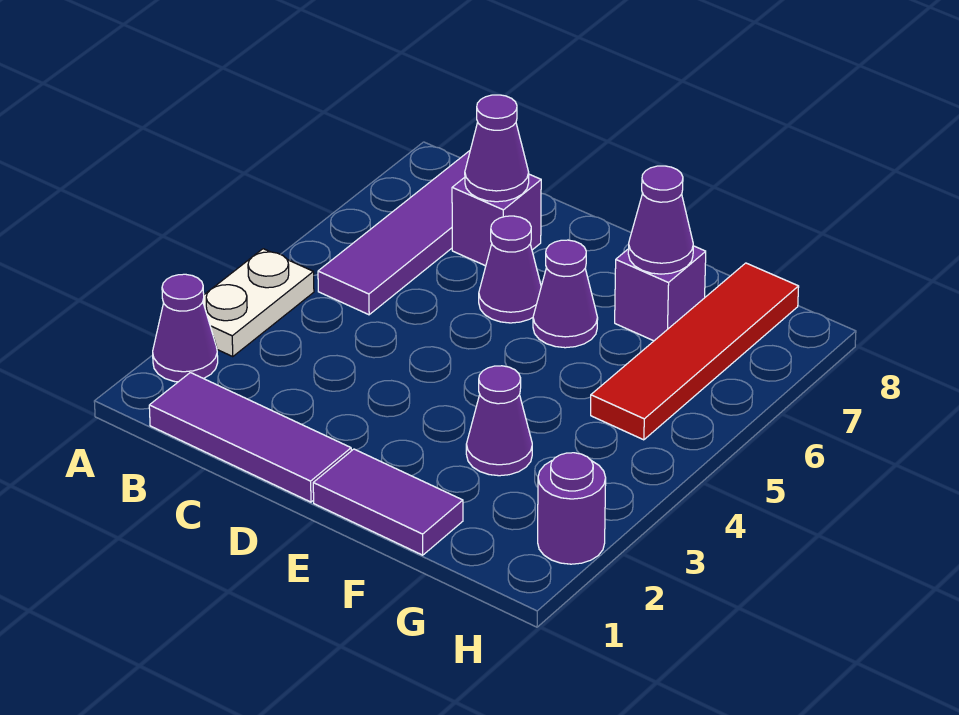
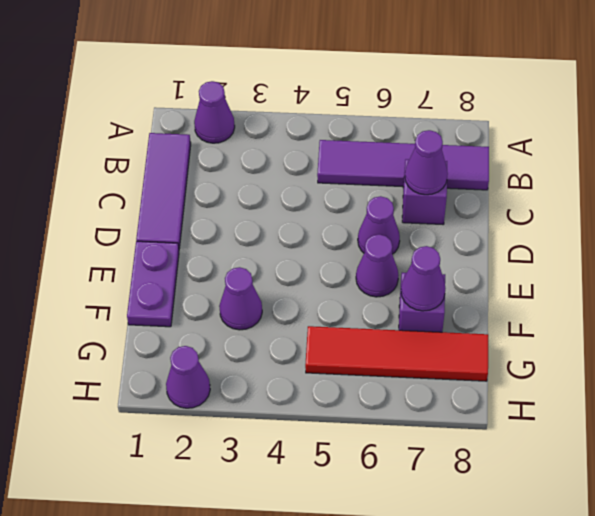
white plate A3:A4 level 1 -> none
purple tile E1:F1 level 1 -> purple plate E1:F1 level 1
purple round brick H2 level 1 -> purple cone H2 level 1

